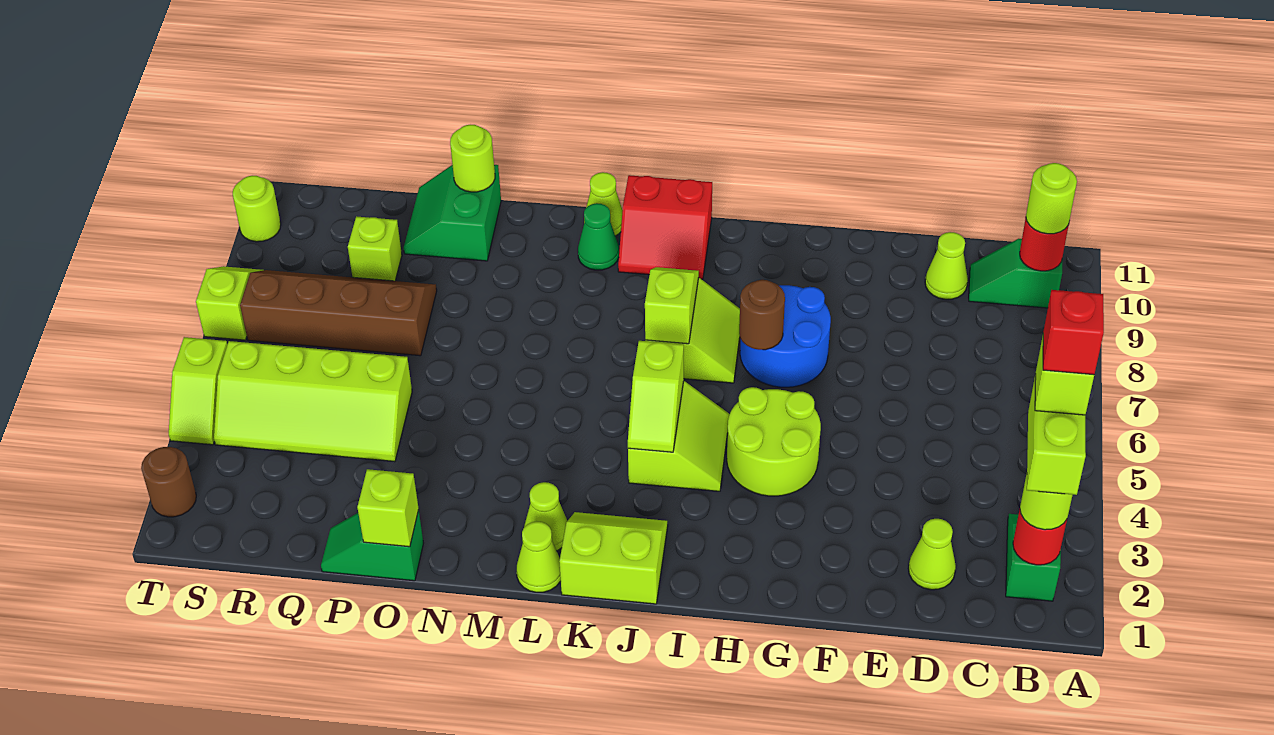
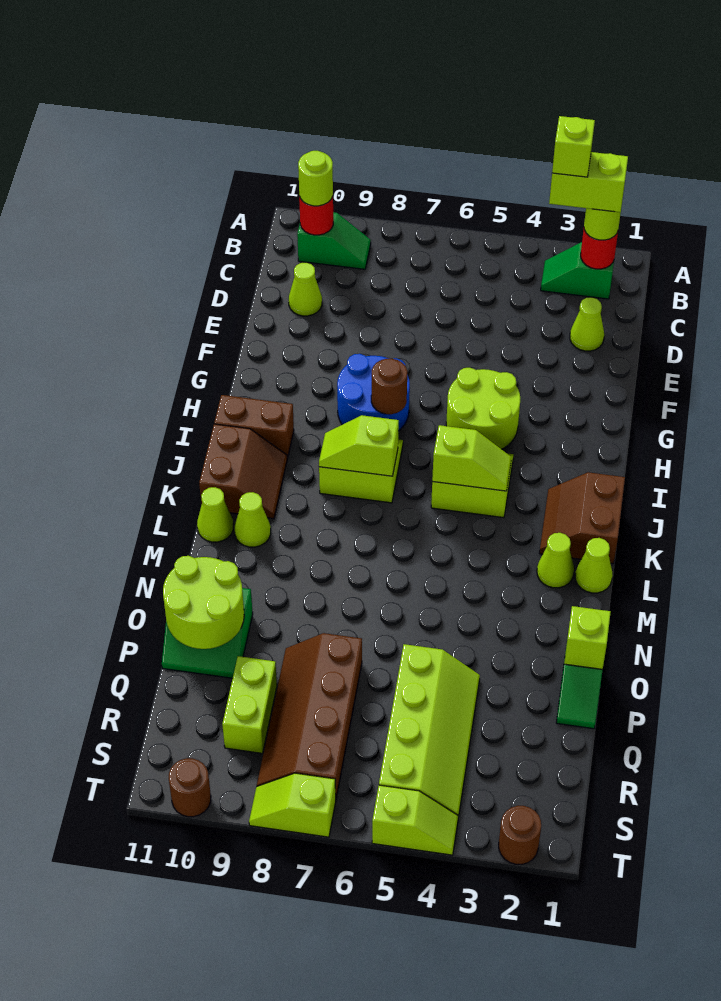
red brick B3 level 6 -> none
green slope B10:C10 level 1 top B -> green slope B9:B10 level 1 top 10
none -> brown brick I10:I11 level 1
lime slope J1:K2 level 1 top 1 -> brown slope J1:K2 level 1 top 1
red slope J10:K11 level 1 top 11 -> brown slope J10:K11 level 1 top 11
green cone L10 level 1 -> lime cone L10 level 1
lime round brick O11 level 2 -> lime round brick O10:P11 level 2
lime brick Q9 level 1 -> lime brick Q9:R9 level 1
lime round brick T10 level 1 -> brown round brick T10 level 1

